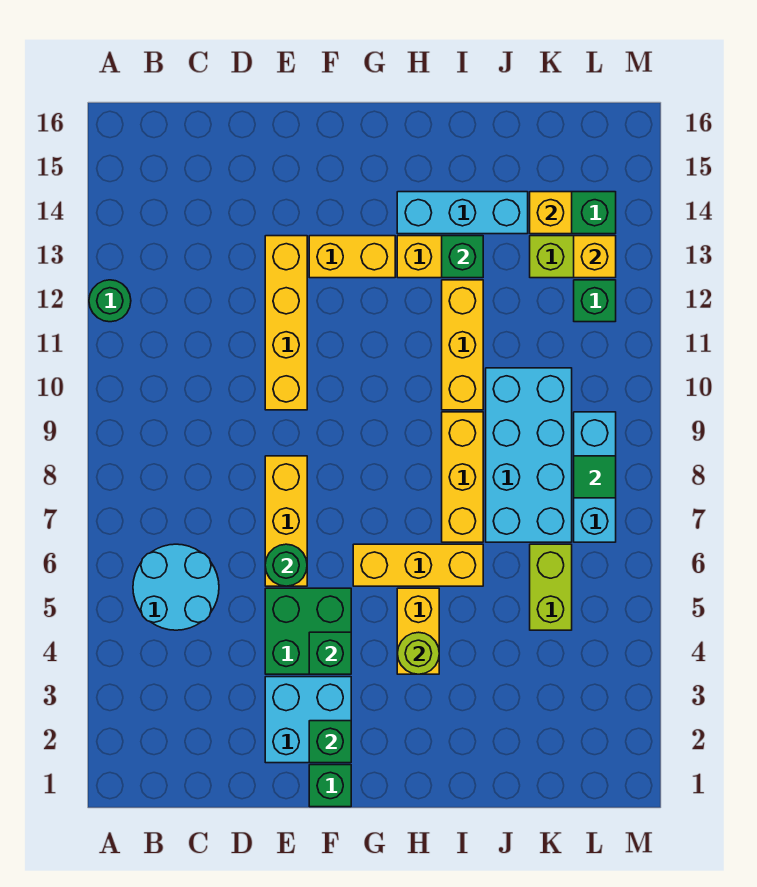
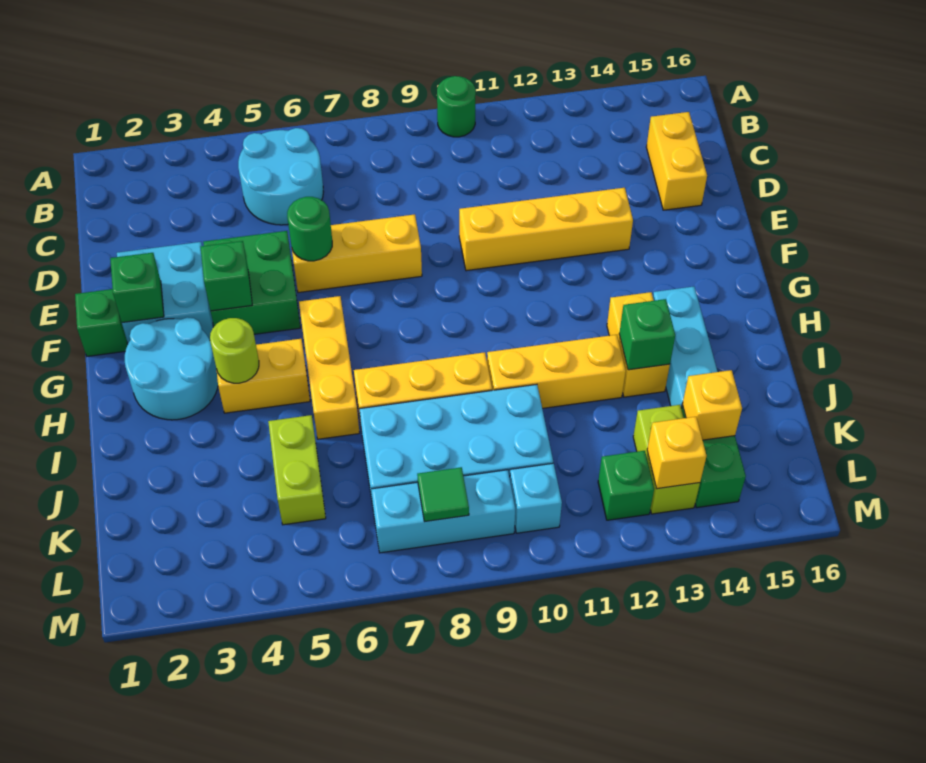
green round brick A12 level 1 -> green round brick A10 level 1
yellow brick F13:G13 level 1 -> yellow brick C15:D15 level 1
none -> cyan round brick G2:H3 level 1
lime brick K5:K6 level 1 -> lime brick J5:K5 level 1
none -> cyan brick L10 level 1

